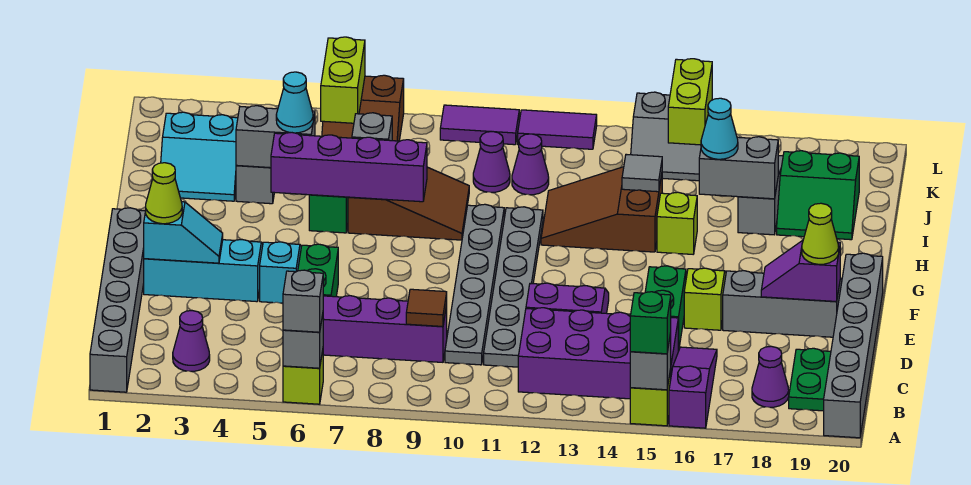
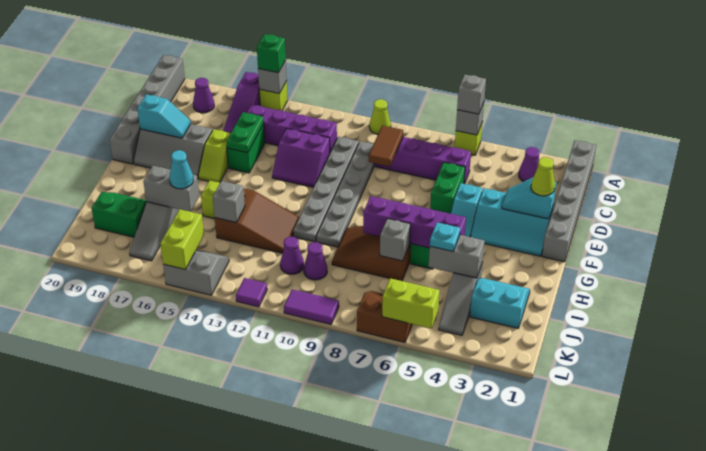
purple brick B12:C15 level 1 -> purple brick C12:C15 level 1
green plate B19:C19 level 1 -> green plate D15:E15 level 2
brown tile C9 level 2 -> brown tile C9:D9 level 2
purple slope E18:E19 level 2 top 19 -> cyan slope E18:E19 level 2 top 19
lime cone E19 level 3 -> lime cone A10 level 1
cyan cone I5 level 3 -> cyan plate I5 level 3
grey tile I14 level 2 -> grey brick I14 level 2
lime brick K6:L6 level 2 -> lime brick L5:L6 level 2
purple tile L11:L12 level 1 -> purple tile L12 level 1

